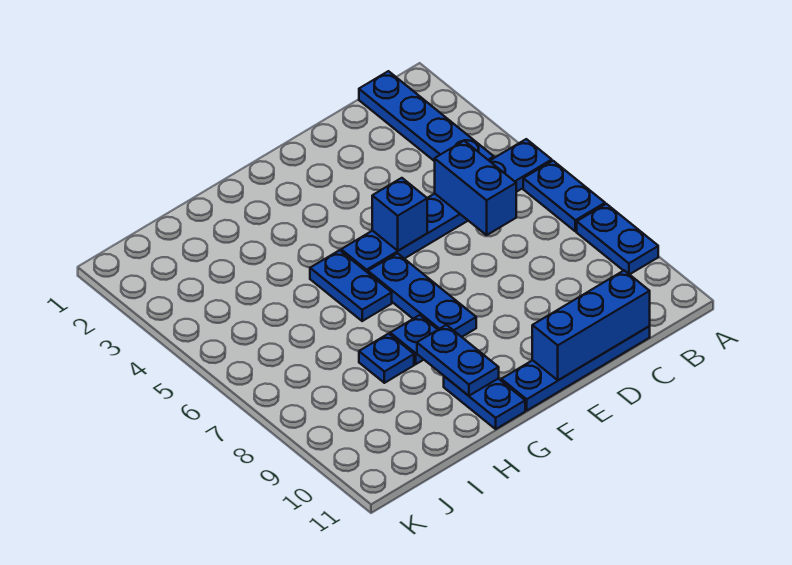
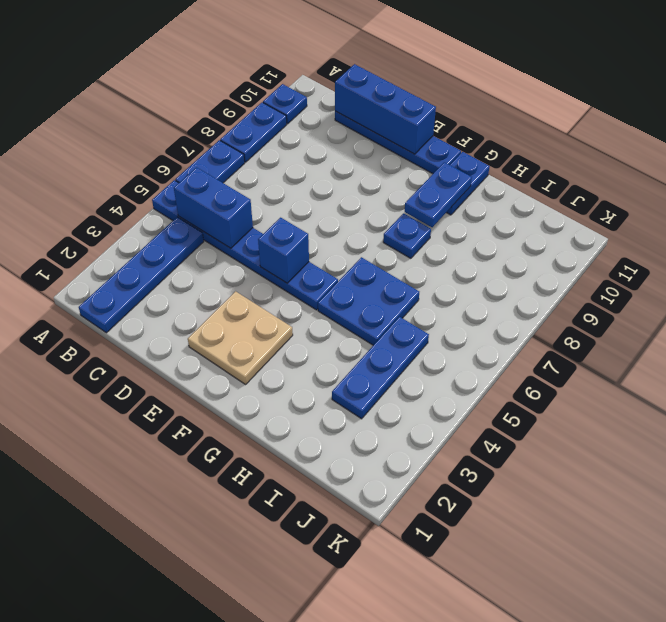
blue brick C5:C6 level 2 -> blue brick B5:C5 level 2
none -> tan plate E2:F3 level 1
blue plate F6:F8 level 1 -> blue plate I3:I5 level 1
blue plate G5:G6 level 1 -> blue plate G5:H6 level 1
blue plate H8 level 1 -> blue plate A10 level 1

